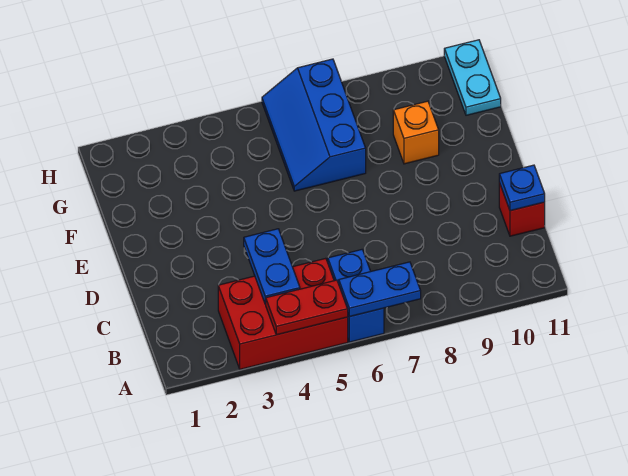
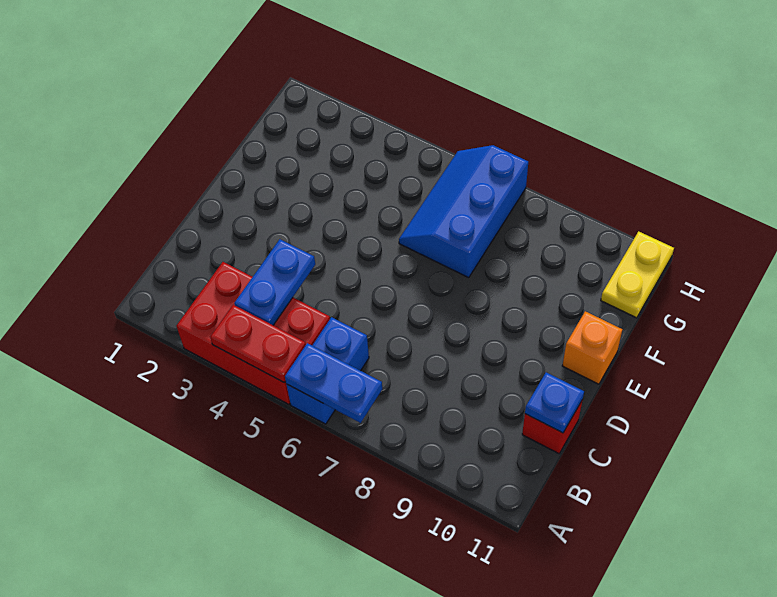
orange brick F9 level 1 -> orange brick E11 level 1
cyan plate G11:H11 level 1 -> yellow plate G11:H11 level 1

